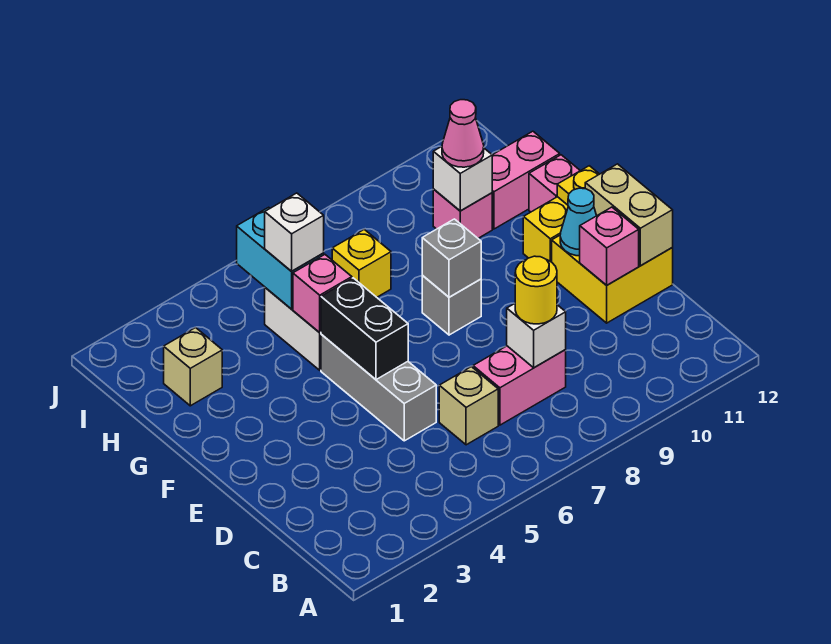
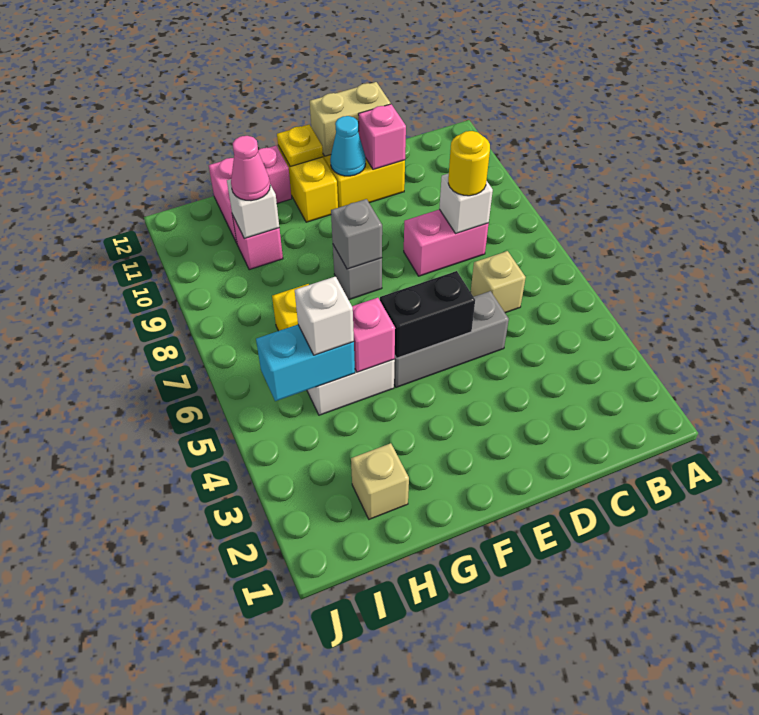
pink brick C7:C8 level 1 -> pink brick C8:D8 level 1

